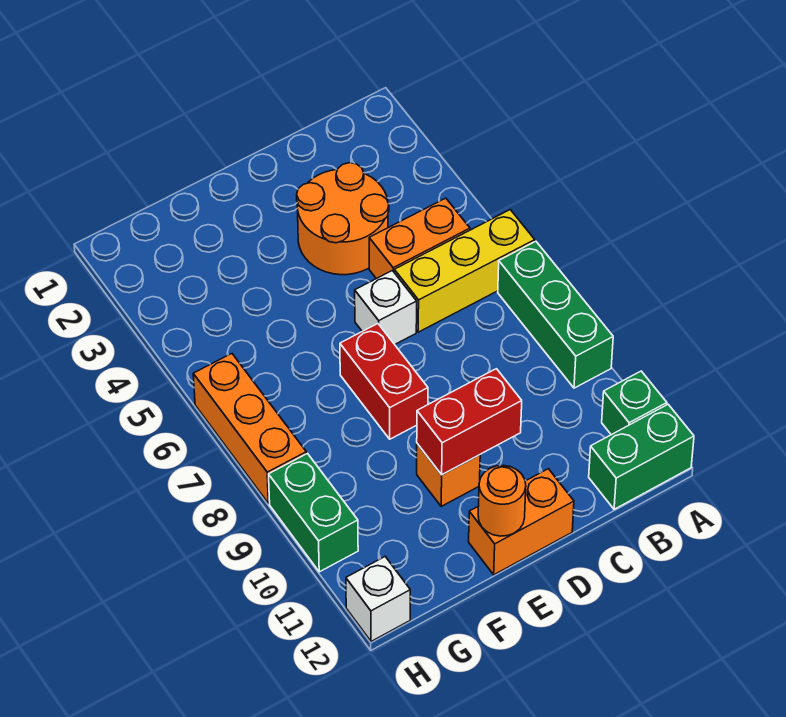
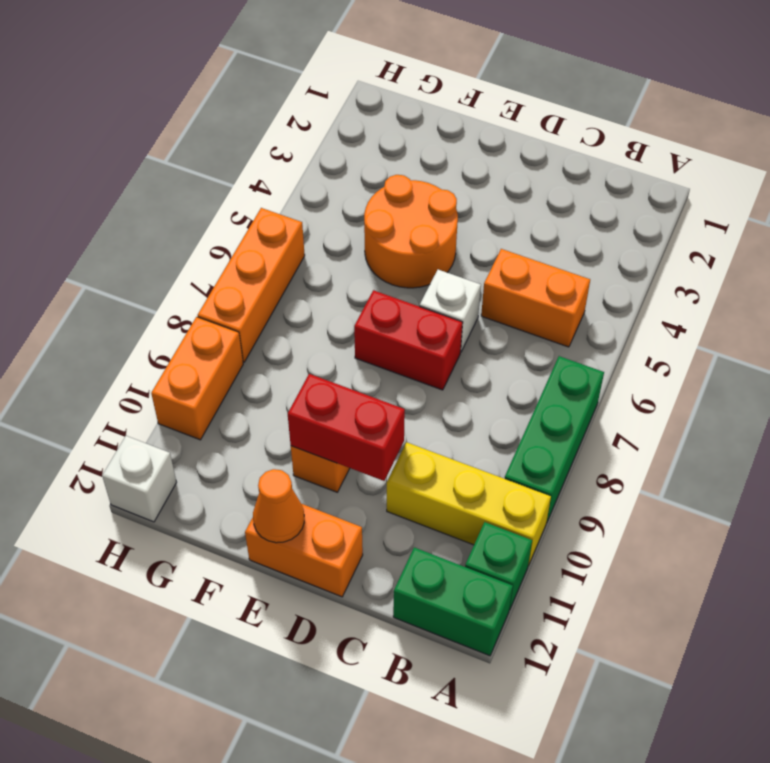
yellow brick A6:C6 level 1 -> yellow brick A10:C10 level 1
orange round brick C3:D4 level 1 -> orange round brick E4:F5 level 1
red brick E7:E8 level 1 -> red brick D7:E7 level 1
orange round brick E12 level 2 -> orange cone E12 level 2
green brick H9:H10 level 1 -> orange brick H9:H10 level 1

